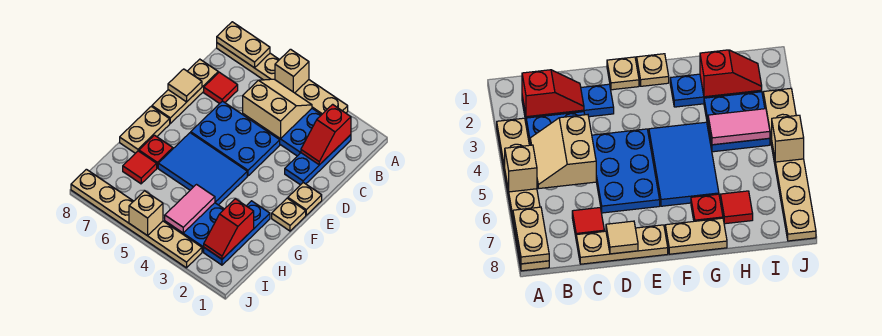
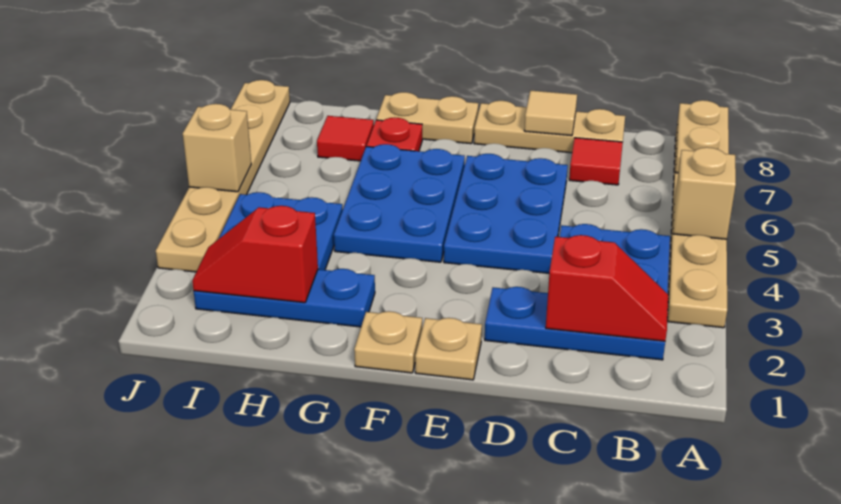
red slope B2:C2 level 2 top B -> red slope B2:C2 level 2 top C
tan slope B4:C5 level 2 top C -> none
blue tile F4:G6 level 1 -> blue plate F4:G6 level 1
pink tile H4:I4 level 2 -> none

